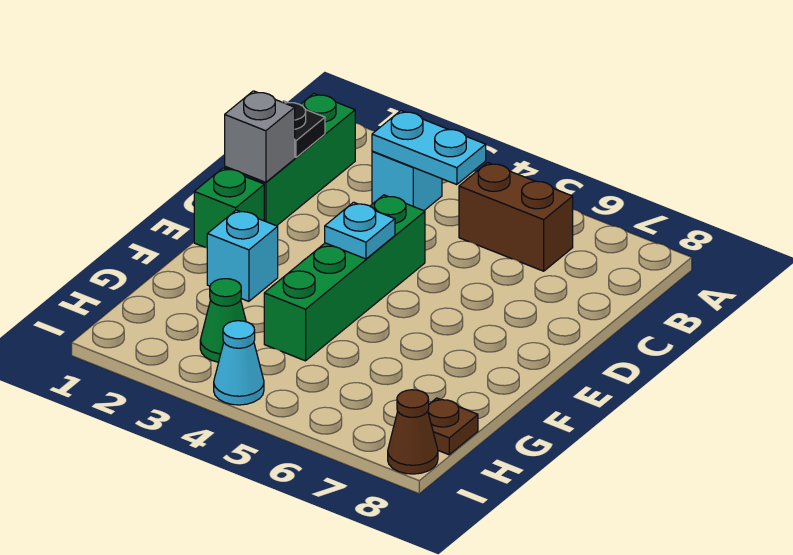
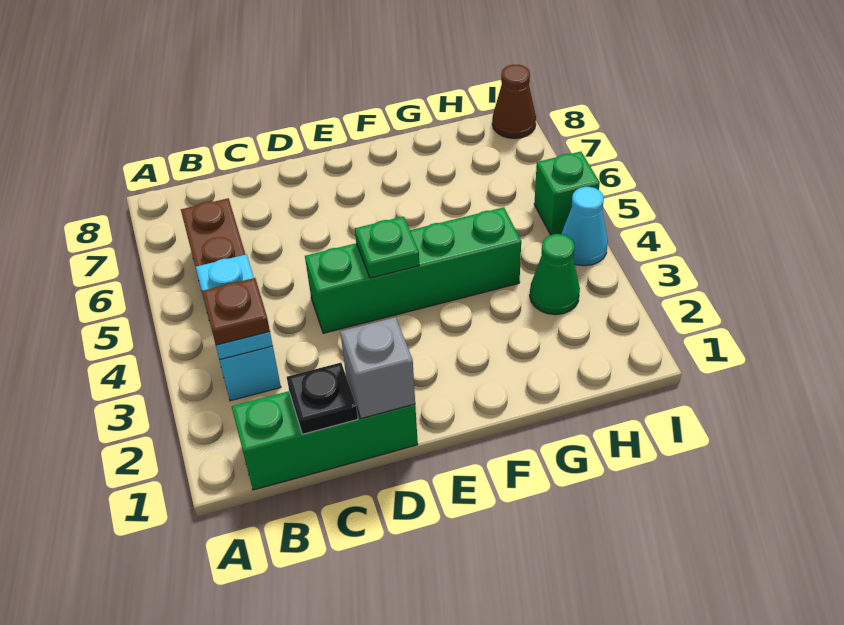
green brick E1 level 1 -> green brick I5 level 1
cyan plate E4 level 2 -> green plate E4 level 2
cyan brick F2 level 1 -> none
brown plate H8 level 1 -> brown plate B3 level 3

